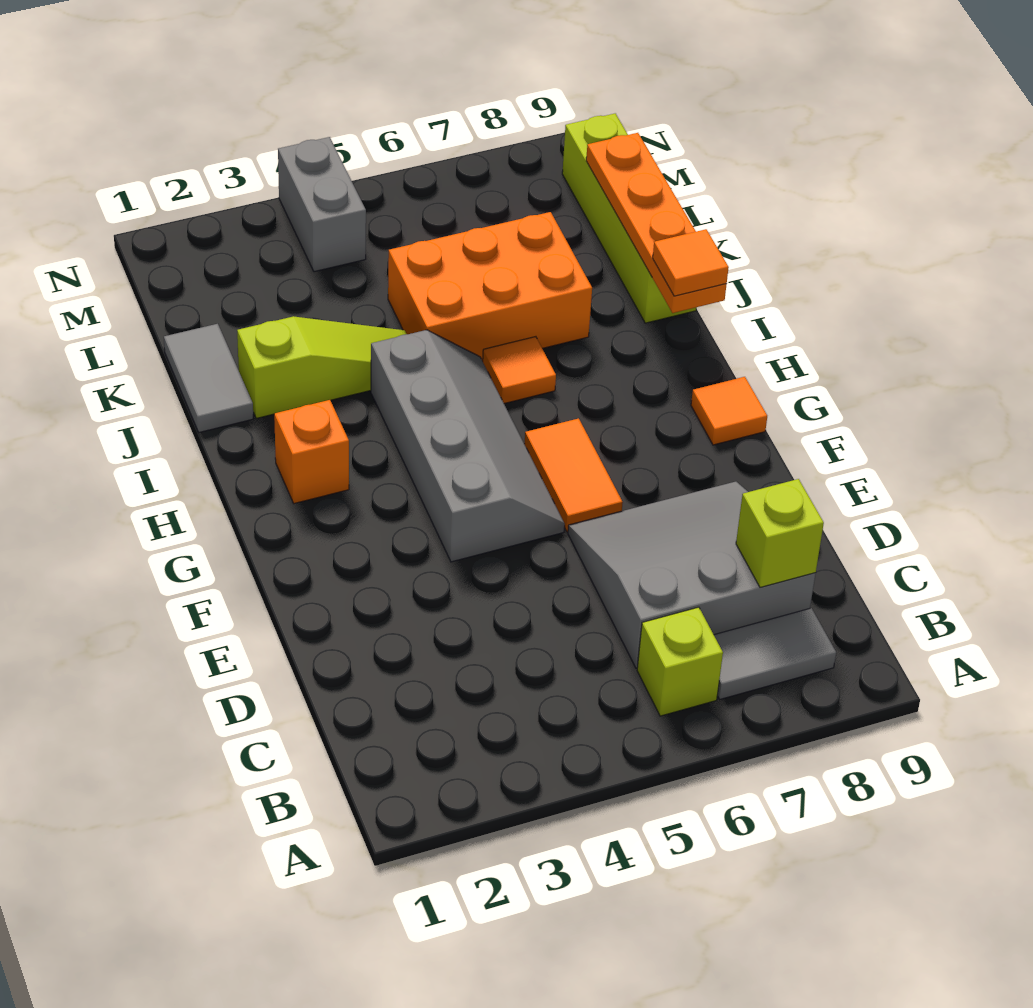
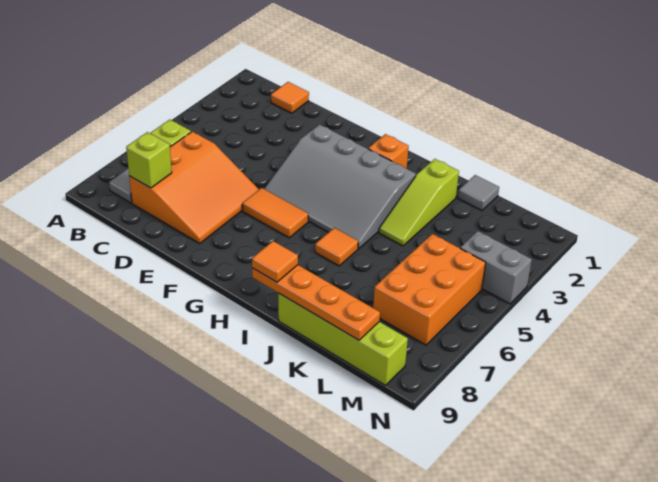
grey slope C6:E8 level 1 top C -> orange slope C6:E8 level 1 top C
grey slope F4:I5 level 1 top 4 -> grey slope F3:I5 level 1 top 3
orange tile G9 level 1 -> orange tile C1 level 1
grey tile J1:K1 level 1 -> grey tile K1 level 1
orange brick J5:K7 level 1 -> orange brick L5:M7 level 1

